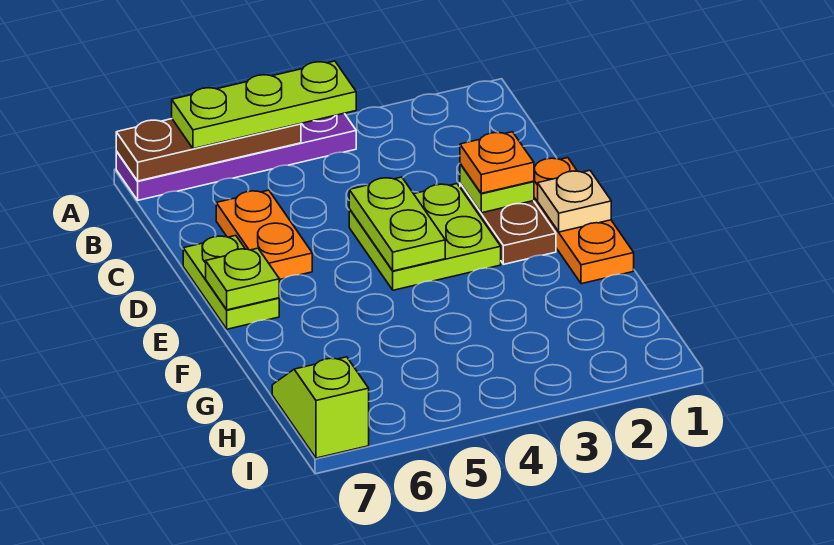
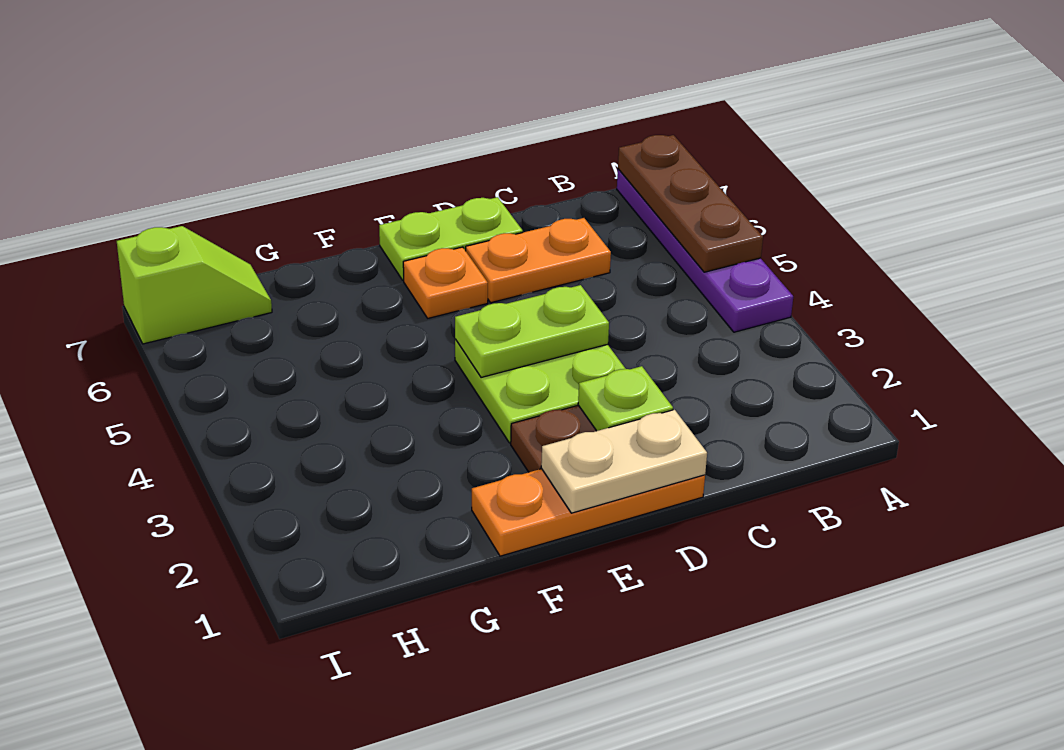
lime plate A4:A6 level 3 -> none
orange plate D2 level 3 -> orange plate E6 level 1
tan plate E1 level 2 -> tan plate D1:E1 level 2
lime plate E7 level 2 -> none

